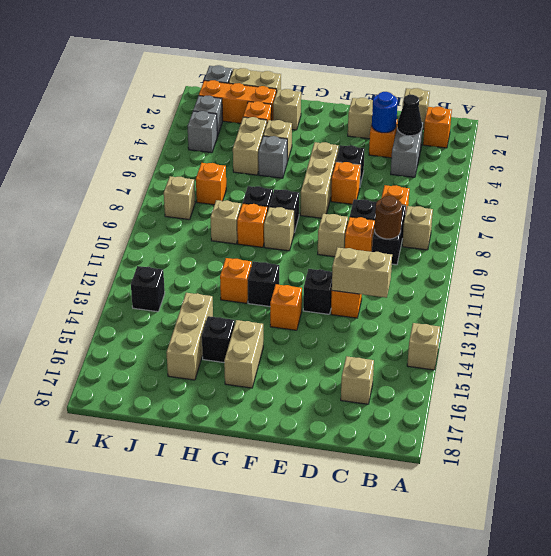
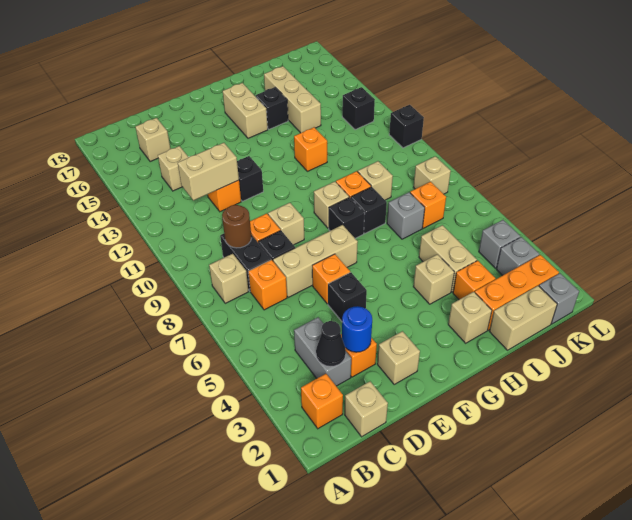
tan brick A14 level 1 -> tan brick C14 level 1
tan brick F5:F7 level 1 -> tan brick D7:F7 level 1
orange brick F13 level 1 -> none
black brick G12 level 1 -> black brick L11 level 1
grey brick H5 level 1 -> grey brick I7 level 1

